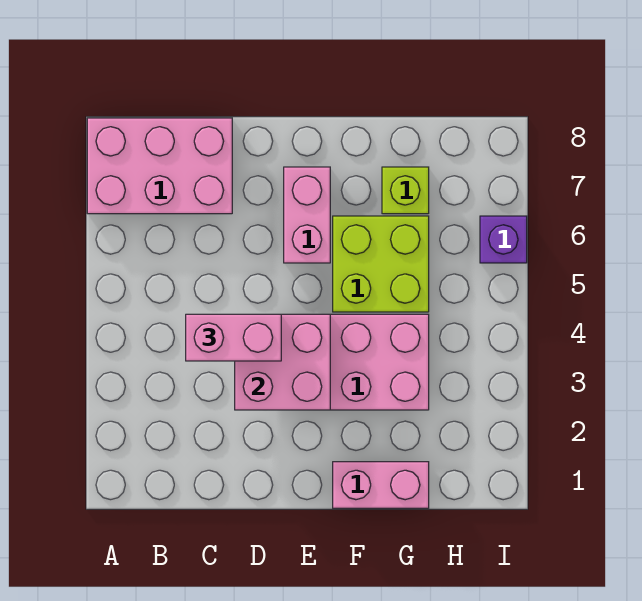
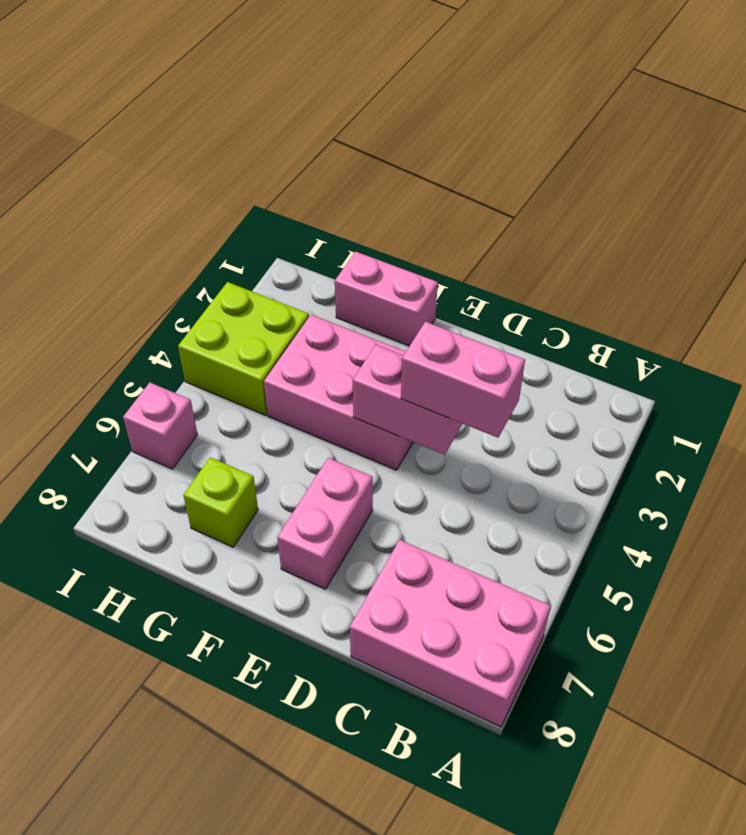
pink brick D3:E4 level 2 -> pink brick D4:E4 level 2
lime brick F5:G6 level 1 -> lime brick H3:I4 level 1
purple brick I6 level 1 -> pink brick I6 level 1

